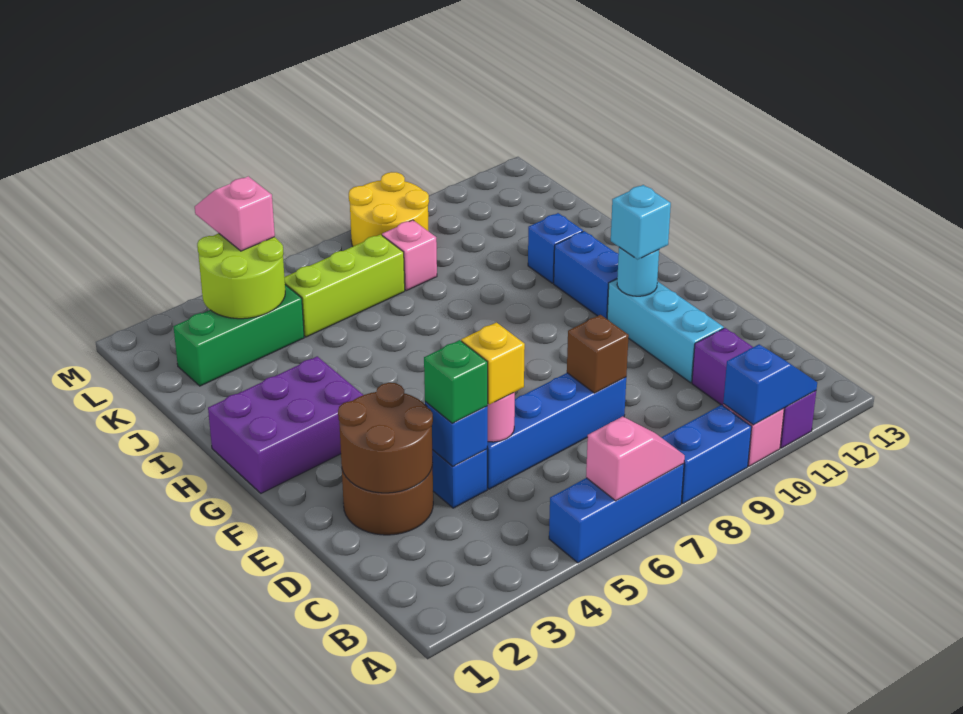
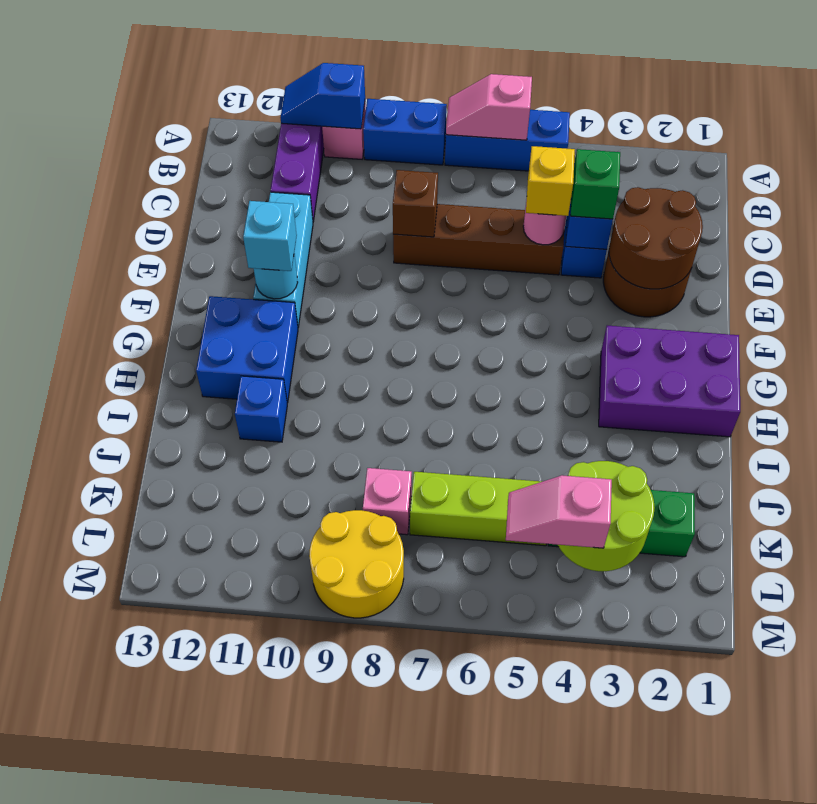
blue brick D5:D8 level 1 -> brown brick D5:D8 level 1
blue brick G11:H11 level 1 -> blue brick G11:H12 level 1
pink slope L4:M4 level 3 top L -> pink slope L4:L5 level 3 top 4

